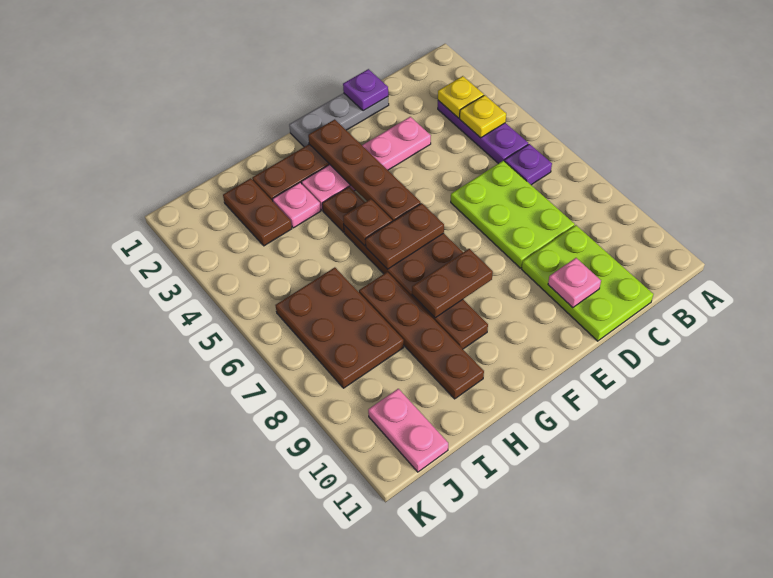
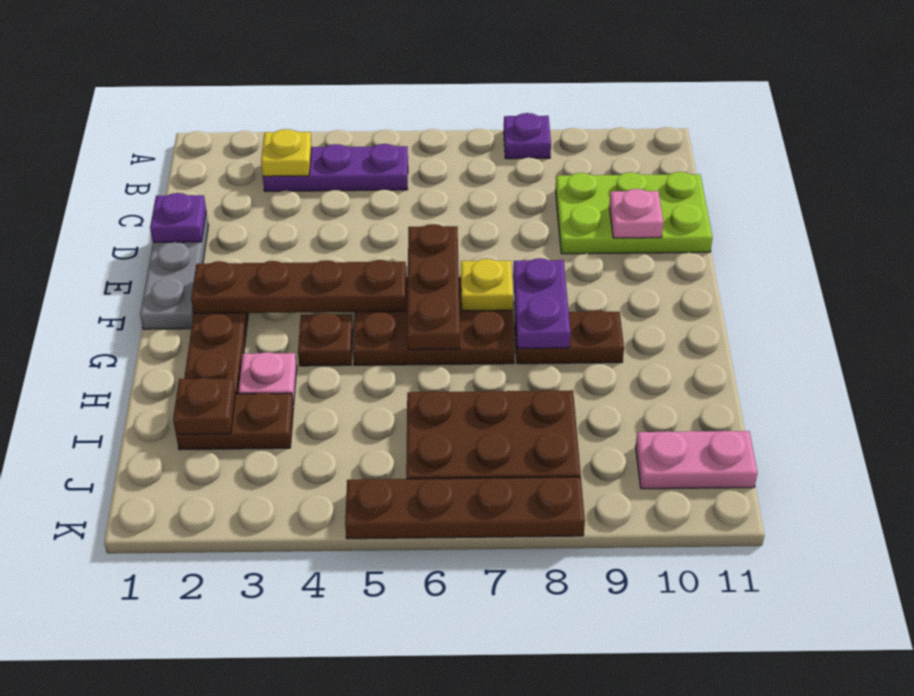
yellow plate B4 level 2 -> yellow plate F7 level 2
purple plate B6 level 1 -> purple plate A8 level 1
lime plate C6:D8 level 1 -> none
pink plate D3:G3 level 1 -> none
brown plate F6:G6 level 2 -> brown plate E6:G6 level 2
brown plate F8:G8 level 2 -> purple plate F8:G8 level 2
brown plate G5 level 2 -> brown plate I2 level 2
brown plate H7:H10 level 1 -> brown plate K5:K8 level 1

